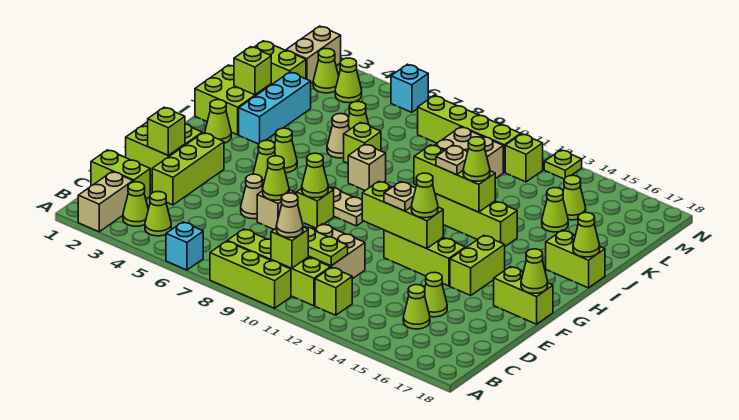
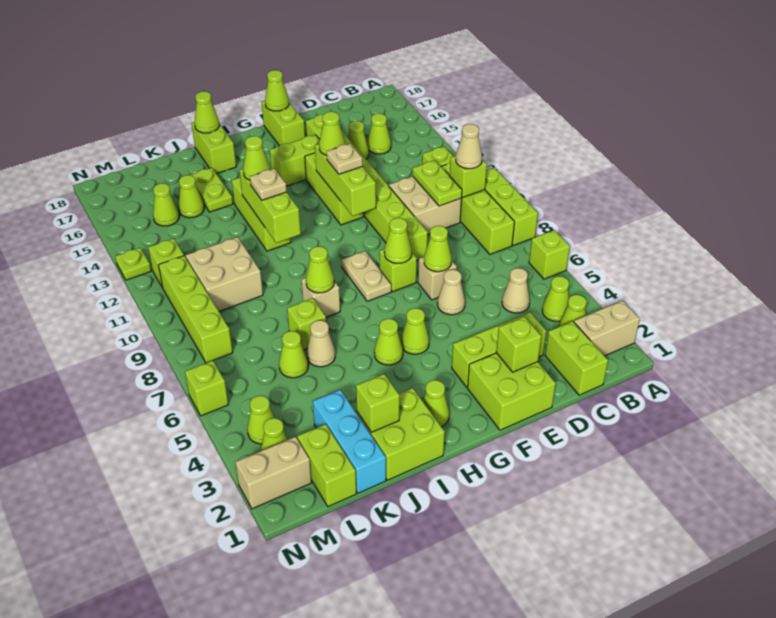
cyan brick A6 level 1 -> lime brick A6 level 1
none -> tan cone C5 level 1
none -> lime brick E9:E16 level 1
cyan brick I3:K3 level 1 -> cyan brick K1:K3 level 1
none -> lime cone I8 level 2
none -> lime plate J15:J16 level 1
cyan brick N6 level 1 -> lime brick N6 level 1

